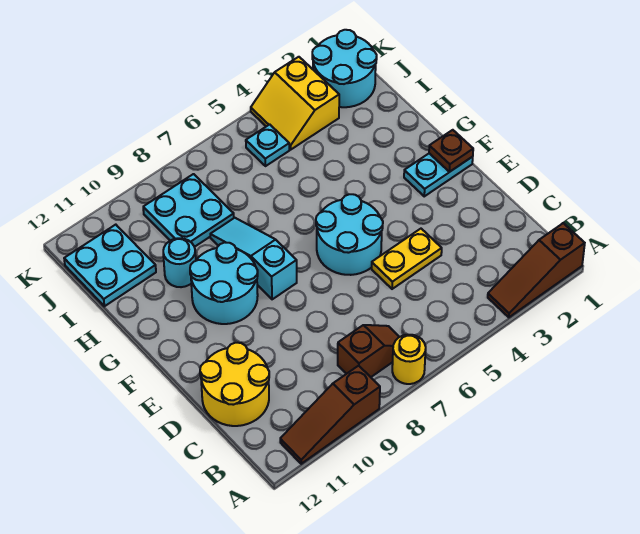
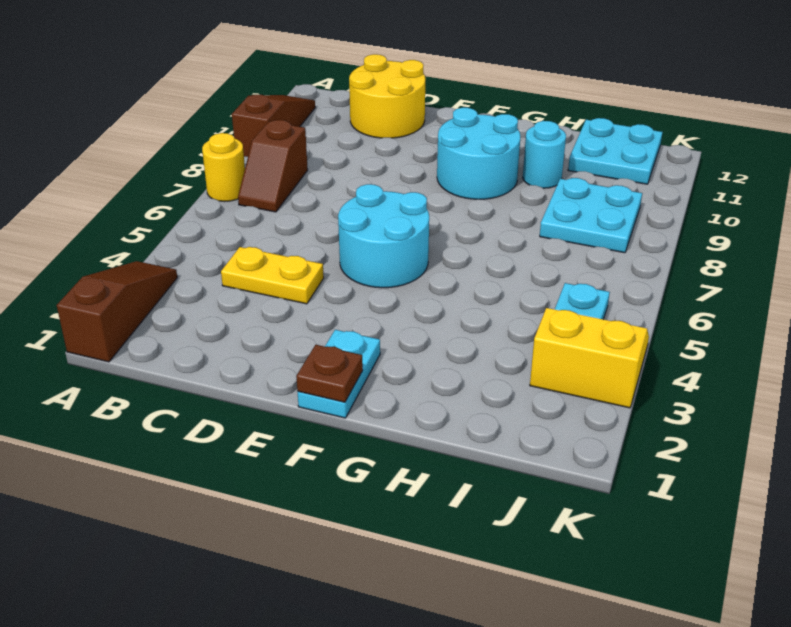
yellow plate D4:D5 level 1 -> yellow plate C4:D4 level 1
cyan slope F8:H8 level 1 top F -> none
cyan round brick J1:K2 level 1 -> none

